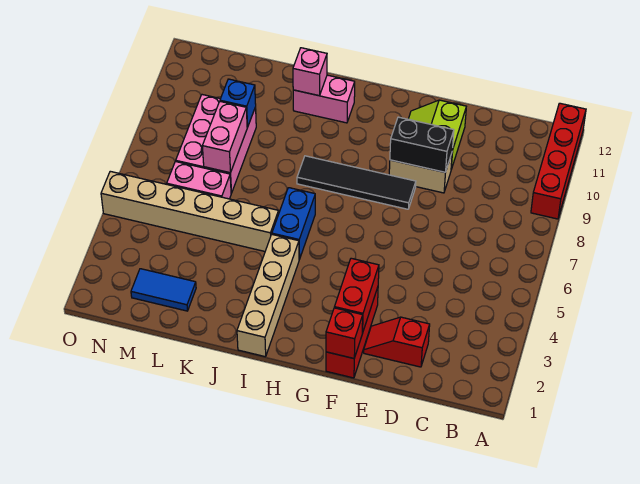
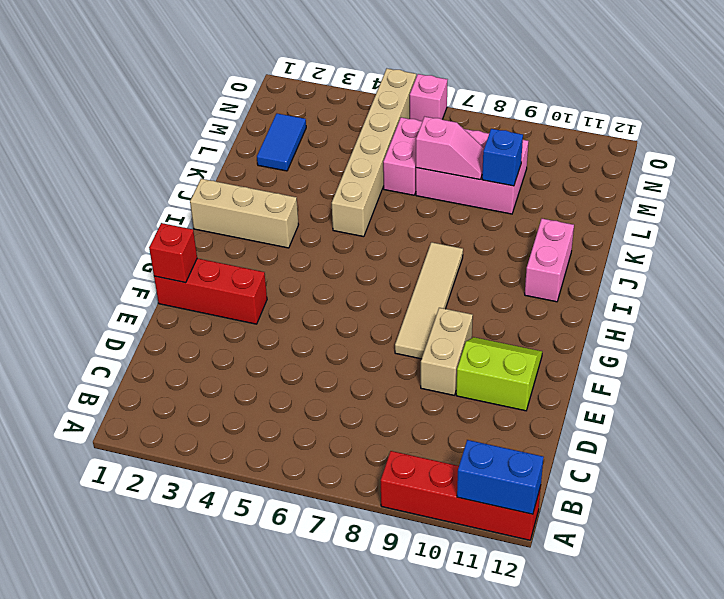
red slope D2:E2 level 1 top D -> none
black brick E9:F9 level 2 -> none
red brick F2:F3 level 2 -> none
black tile F8:I8 level 1 -> tan tile F8:I8 level 1
tan brick I1:I4 level 1 -> tan brick I1:I3 level 1
blue brick I5:I6 level 1 -> blue brick A11:A12 level 2
pink brick J11 level 2 -> pink brick O6 level 1
pink brick L7:L8 level 2 -> pink slope L7:L8 level 2 top 7

